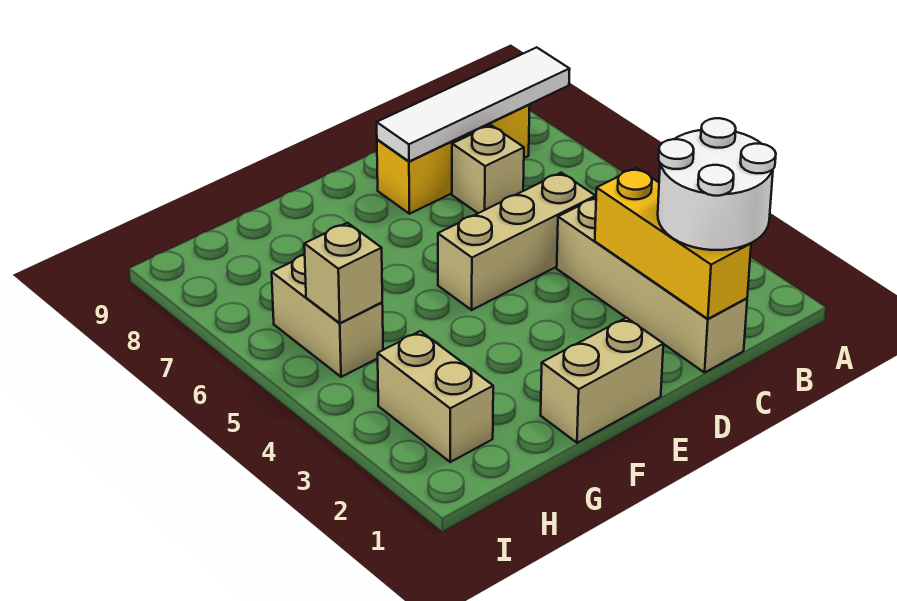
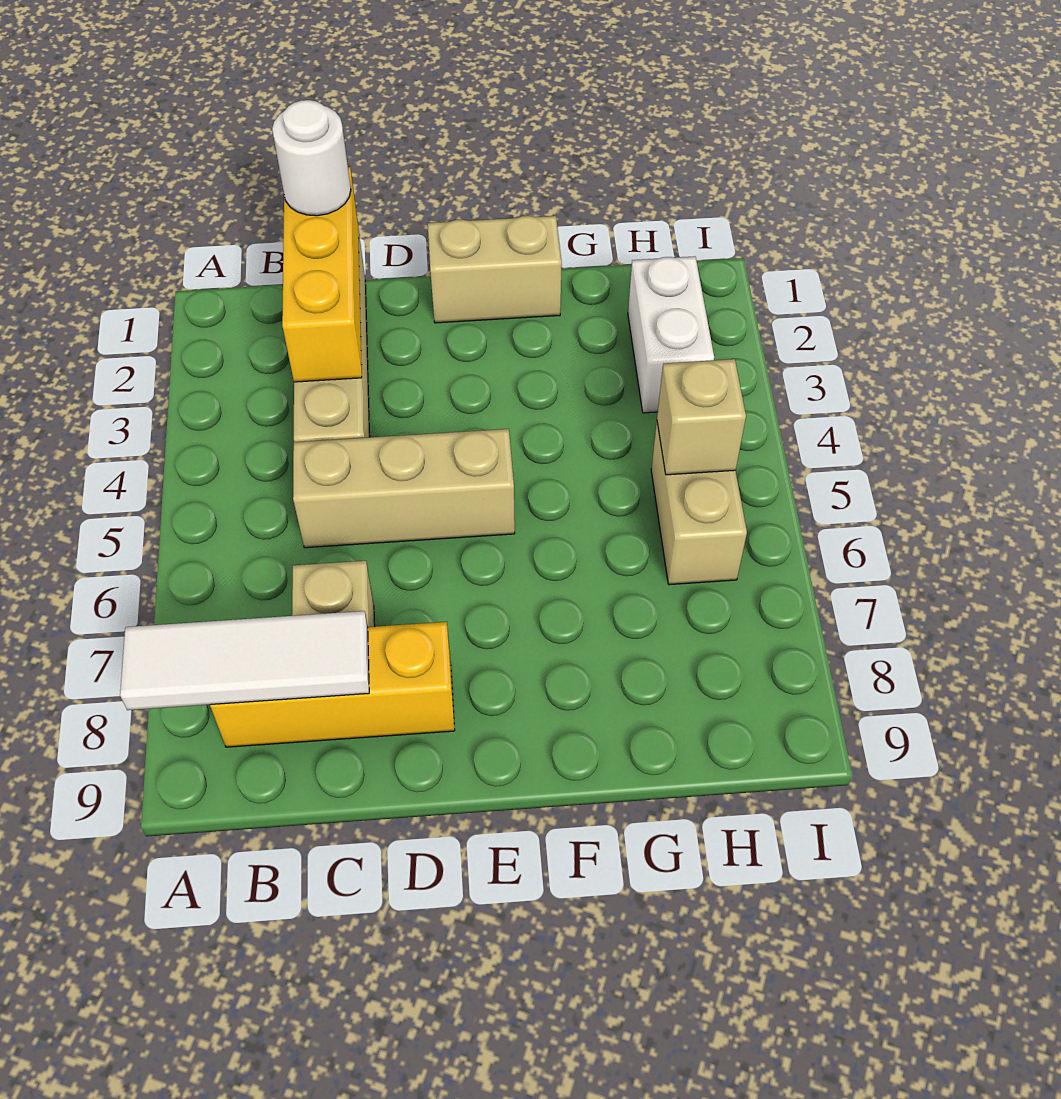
white tile A8:D8 level 2 -> white tile A8:C8 level 2
white round brick B1:C2 level 3 -> white round brick C1 level 3
tan brick H2:H3 level 1 -> white brick H2:H3 level 1

